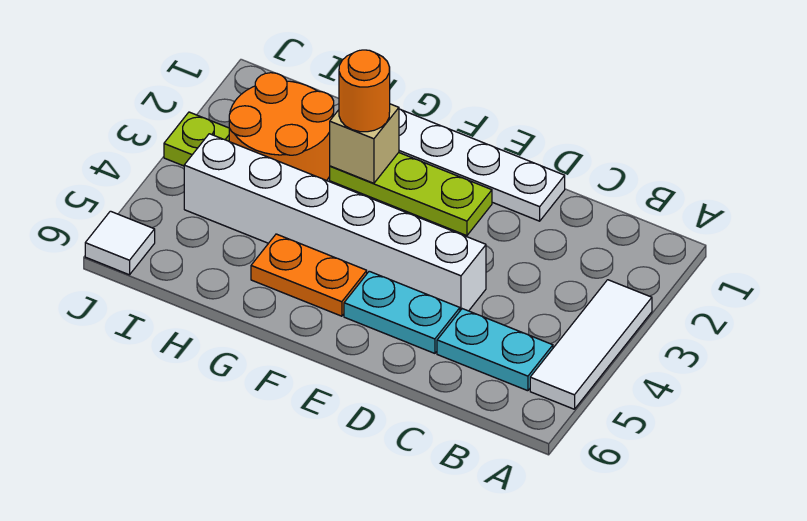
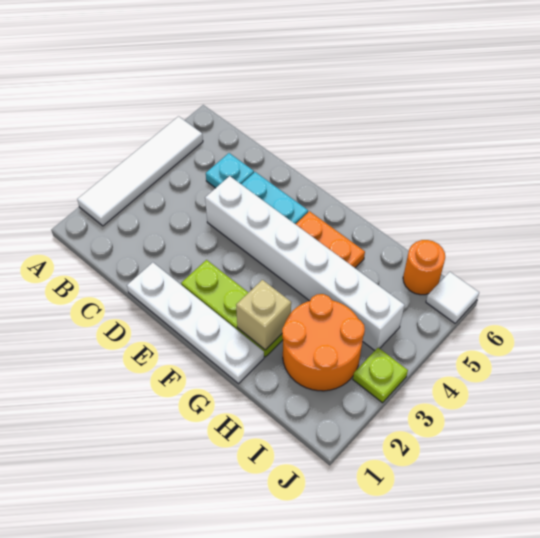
white tile A3:A5 level 1 -> white tile A2:A5 level 1
cyan plate B5:C5 level 1 -> cyan plate C5 level 1
orange round brick G2 level 3 -> orange round brick I6 level 1

